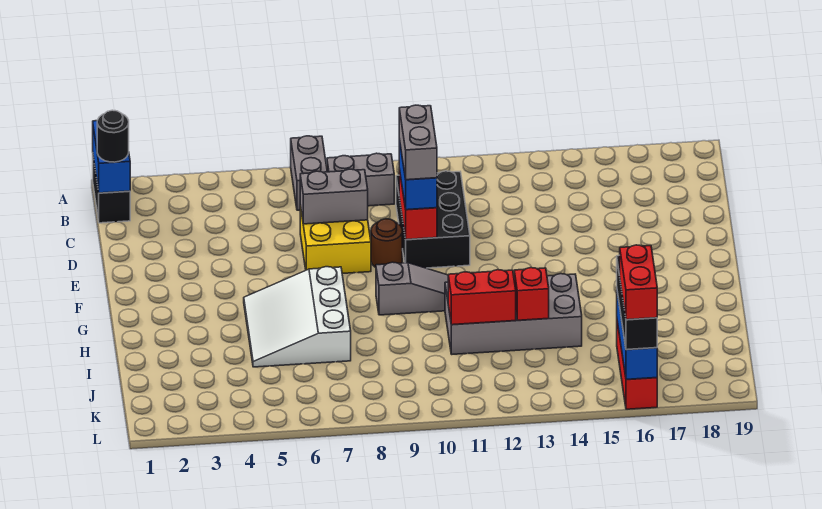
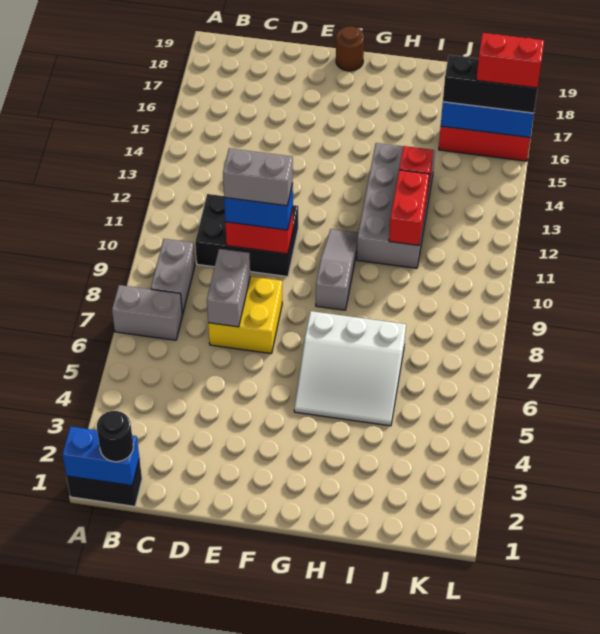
brown round brick E9 level 1 -> brown round brick F19 level 1

